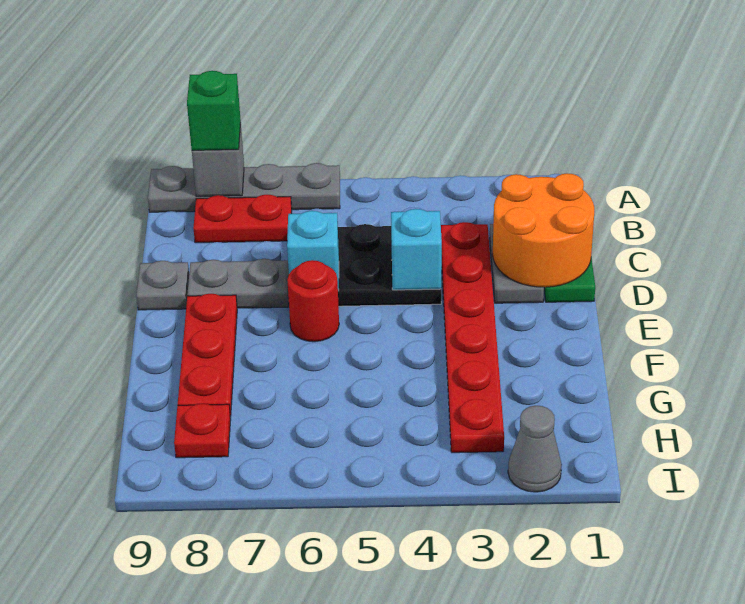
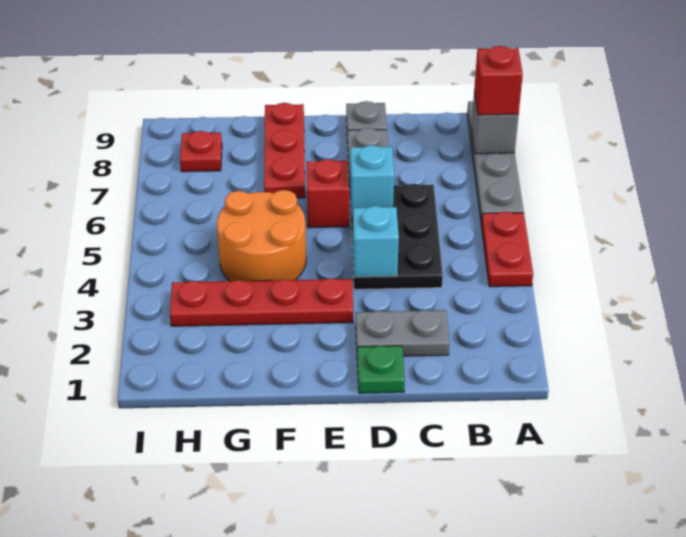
green brick A8 level 3 -> red brick A8 level 3
red plate B7:B8 level 1 -> red plate A4:A5 level 1
orange round brick C1:D2 level 2 -> orange round brick F4:G5 level 1
red plate C3:H3 level 1 -> red plate E3:H3 level 1
red round brick E6 level 1 -> red brick E6 level 1
red plate E8:G8 level 1 -> red plate F7:F9 level 1
grey cone I2 level 1 -> none

